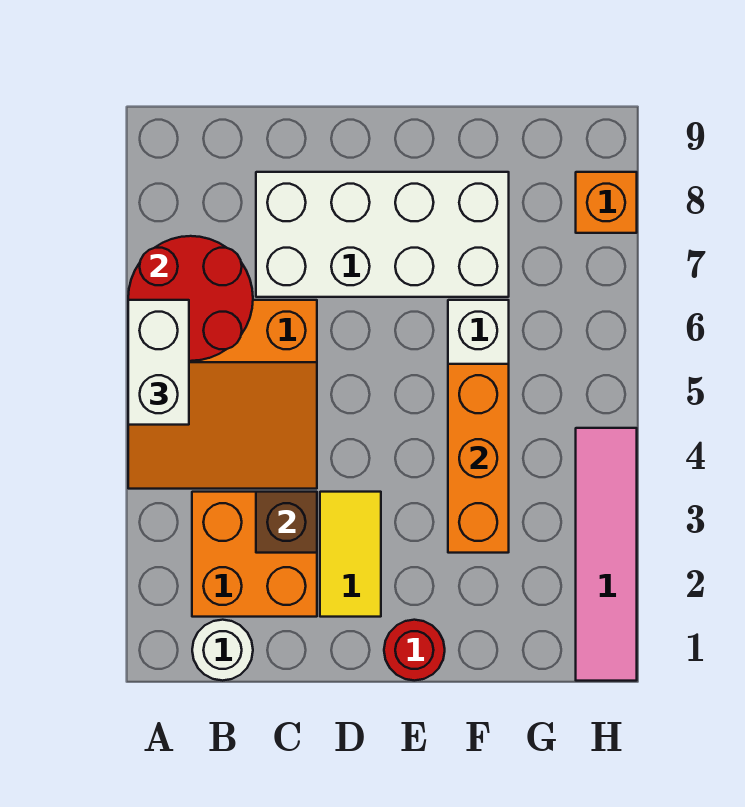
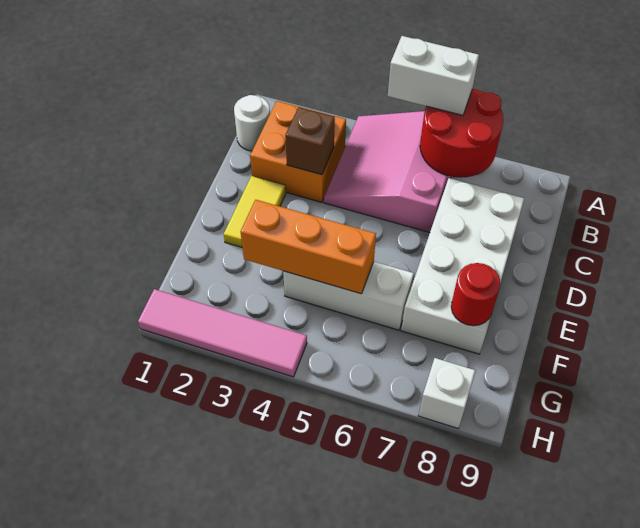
orange slope A4:C6 level 1 top 6 -> pink slope A4:C6 level 1 top 6
yellow tile D2:D3 level 1 -> yellow tile D2:E2 level 1
red round brick E1 level 1 -> red round brick F8 level 2
orange brick H8 level 1 -> white brick H8 level 1

